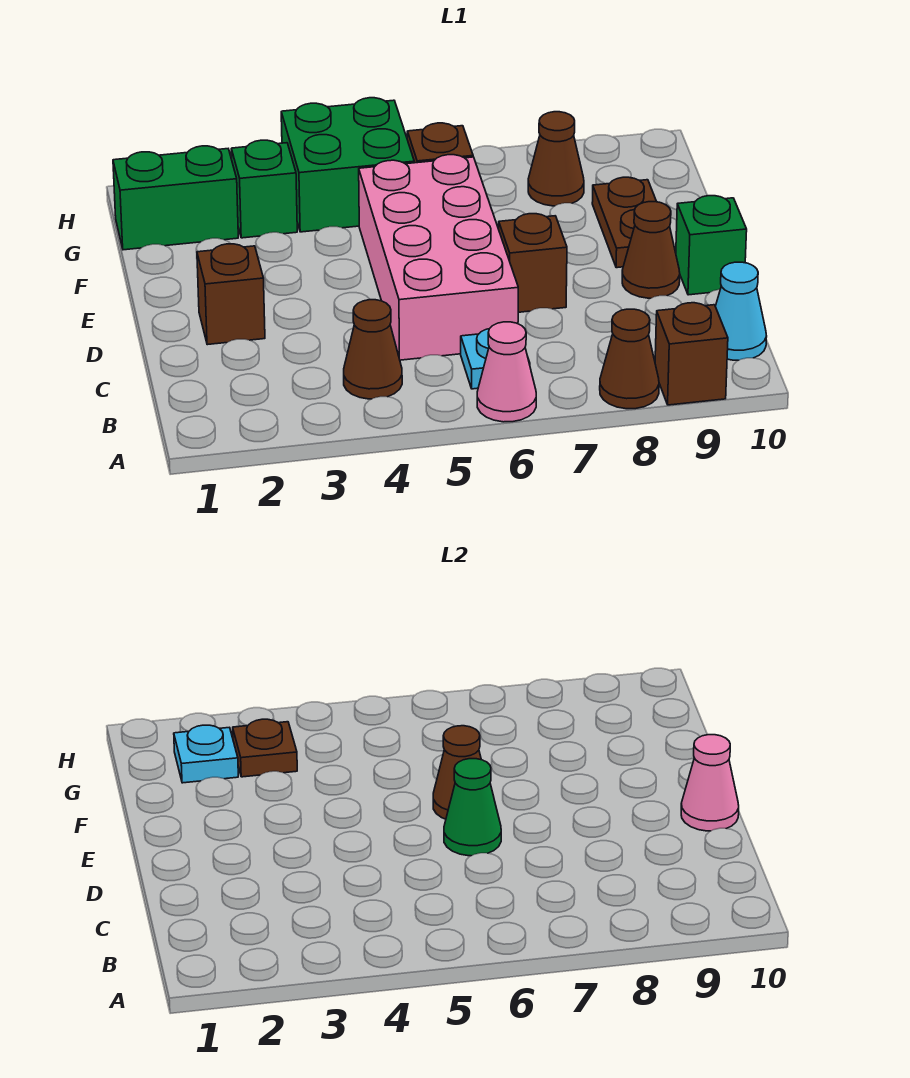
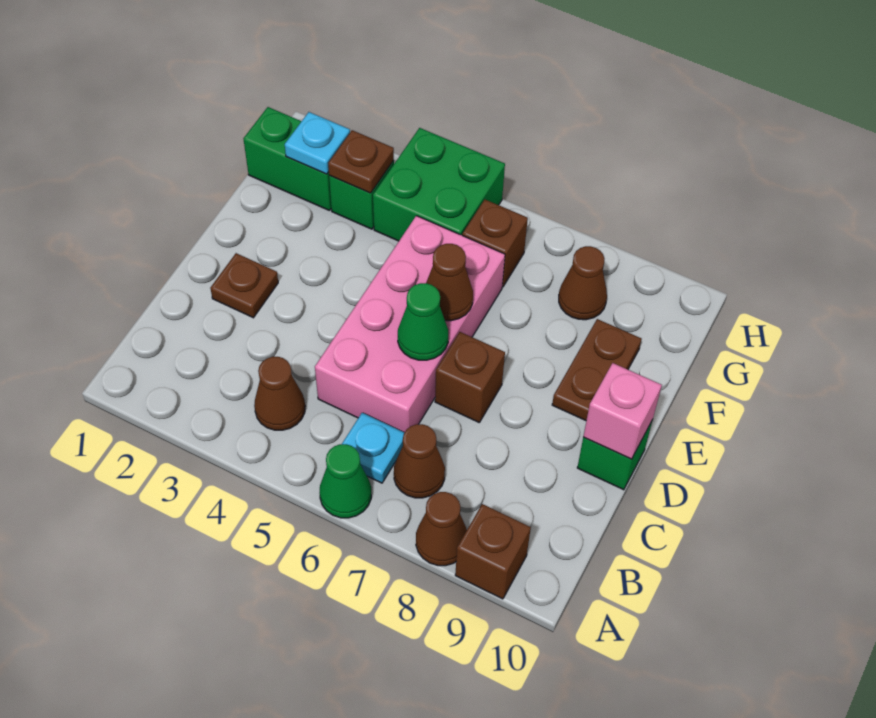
pink cone A6 level 1 -> green cone A6 level 1
cyan cone B10 level 1 -> none
brown brick D2 level 1 -> brown plate D2 level 1
brown cone D9 level 1 -> brown cone B7 level 1
pink cone D10 level 2 -> pink brick D10 level 2

